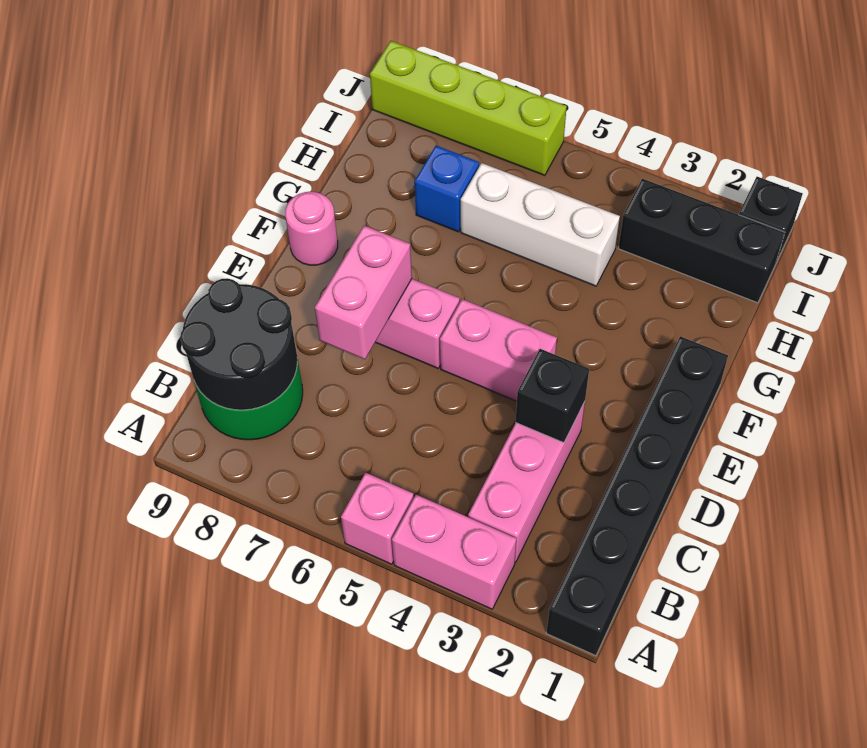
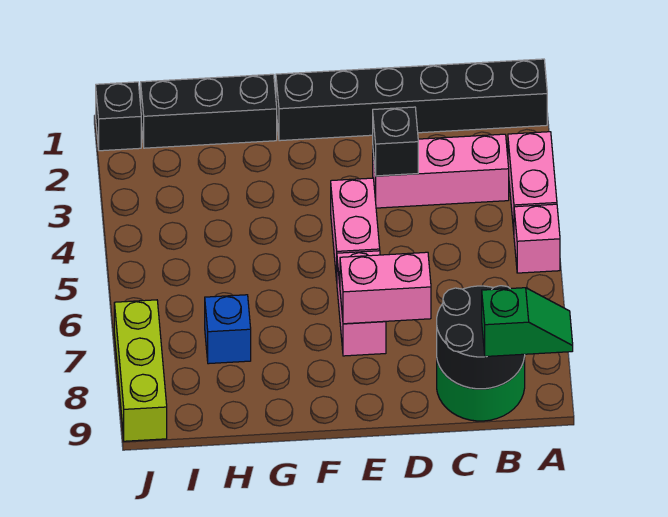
none -> green slope A9:B9 level 3 top B
pink round brick F9 level 1 -> none
white brick H4:H6 level 1 -> none
black brick I1:I3 level 1 -> black brick G1:I1 level 1
lime brick J6:J9 level 1 -> lime brick J7:J9 level 1

